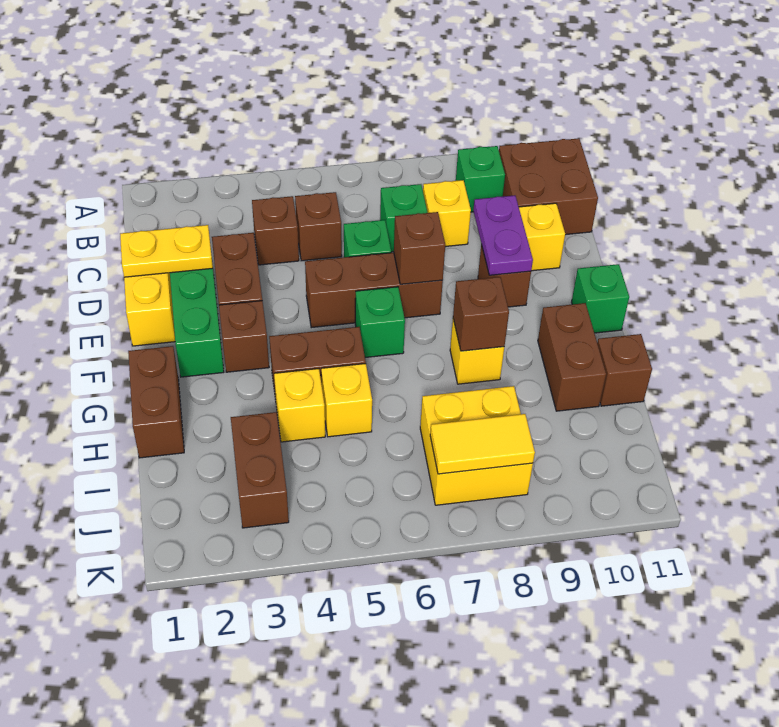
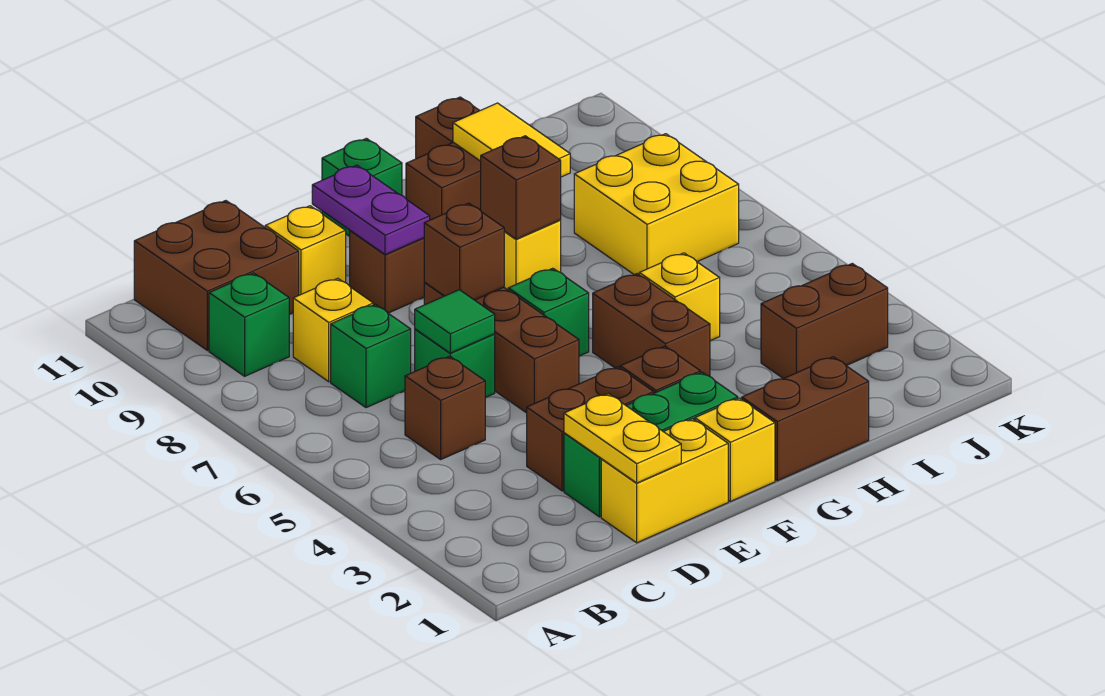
brown brick C4 level 1 -> none
none -> green tile D6 level 2
purple plate D9:E9 level 2 -> purple plate E9:E10 level 2
yellow brick H4 level 1 -> yellow brick F1 level 1
yellow tile J7:J8 level 2 -> yellow tile H9:H10 level 2

